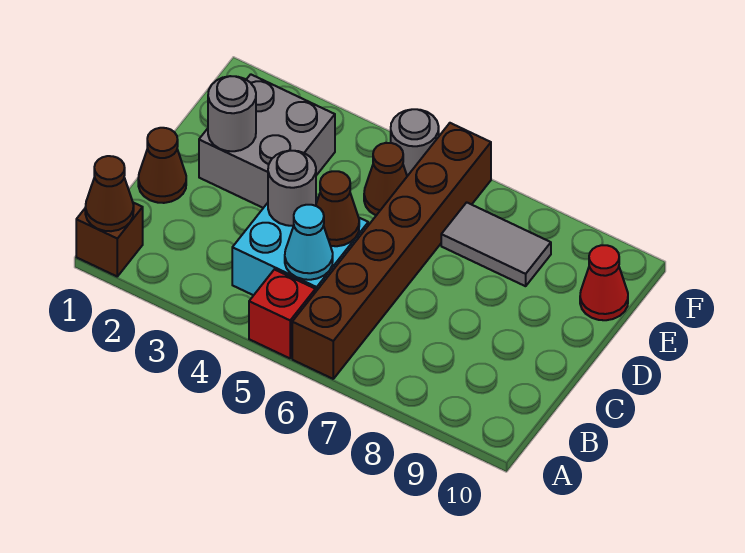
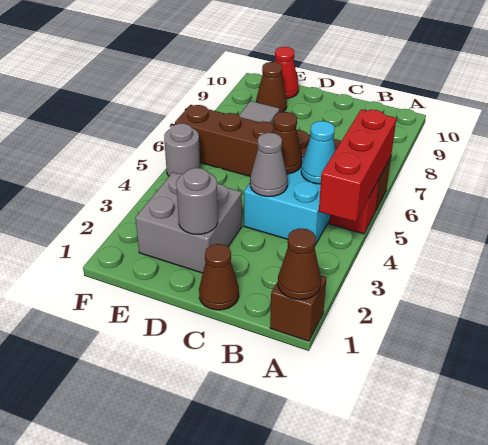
none -> red brick A4:A6 level 2
grey round brick C4 level 2 -> grey cone C4 level 2
brown cone E5 level 1 -> brown cone E9 level 1

